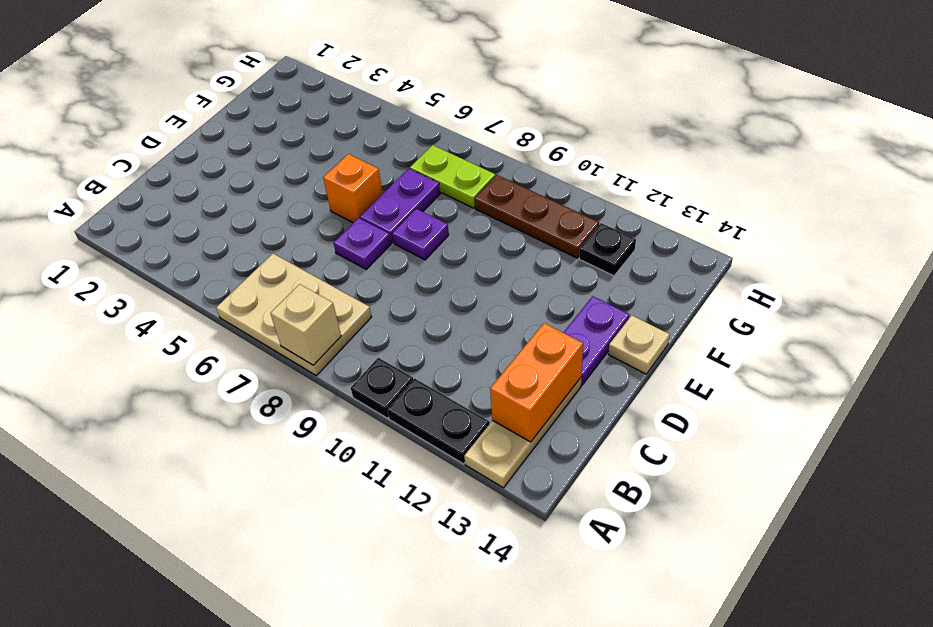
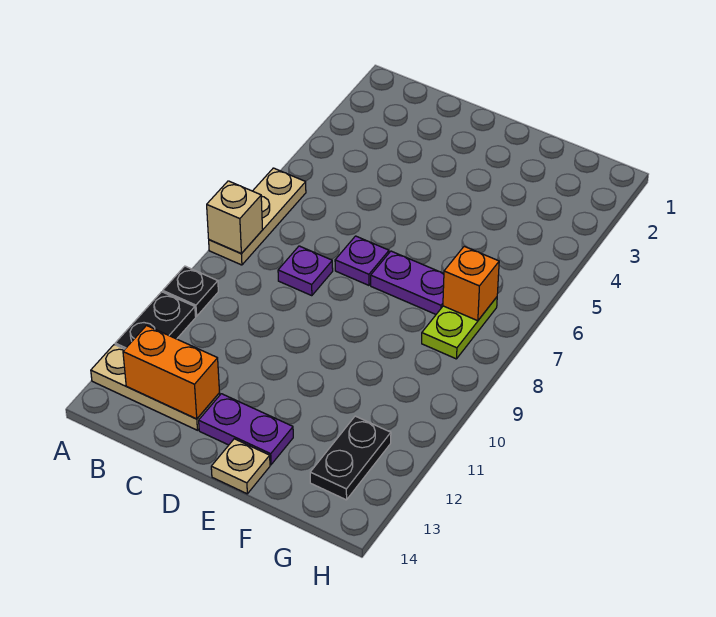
tan plate A6:B8 level 1 -> tan plate A6:A8 level 1
orange brick E6 level 1 -> orange brick G7 level 2
purple plate E8 level 1 -> purple plate C8 level 1
brown plate G9:G11 level 1 -> none
black plate G12 level 1 -> black plate G12:G13 level 1

